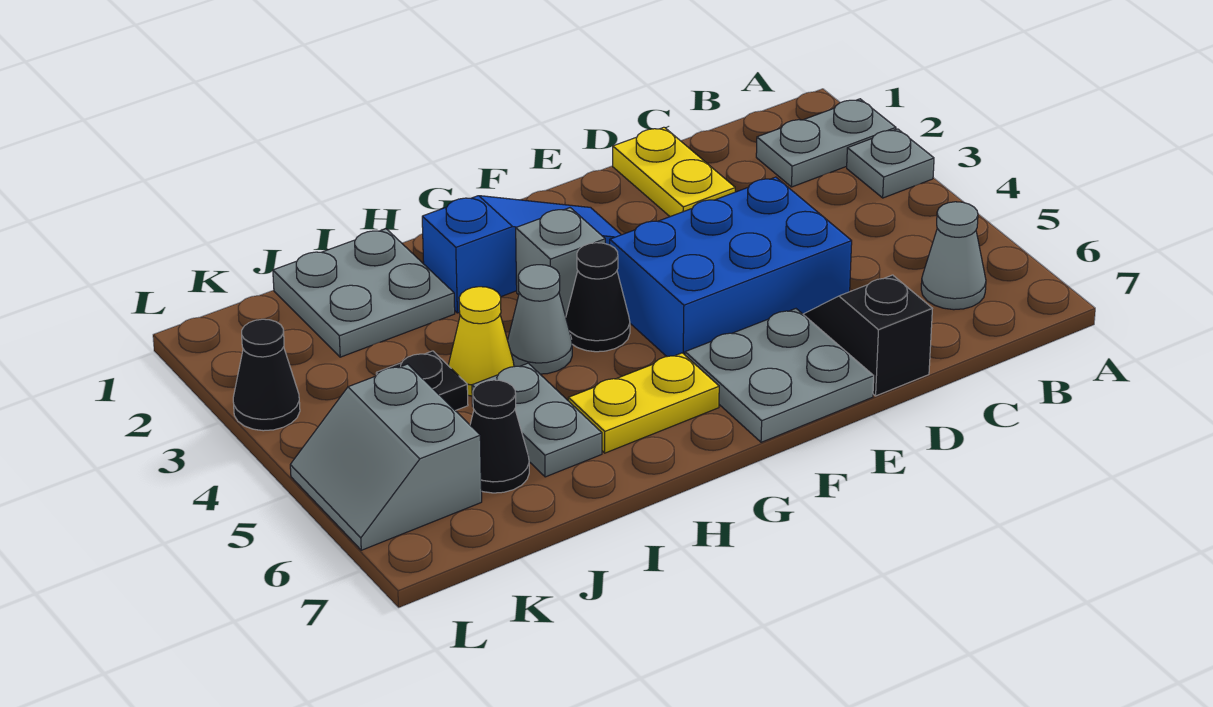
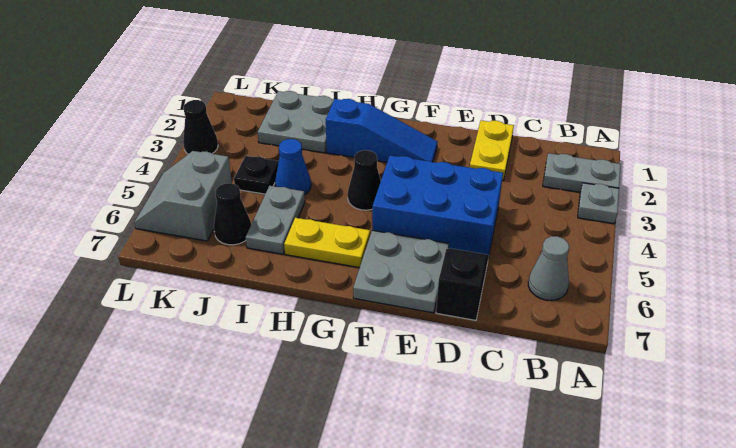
grey brick G3 level 1 -> none
grey cone H4 level 1 -> none
yellow cone I4 level 1 -> blue cone I4 level 1

